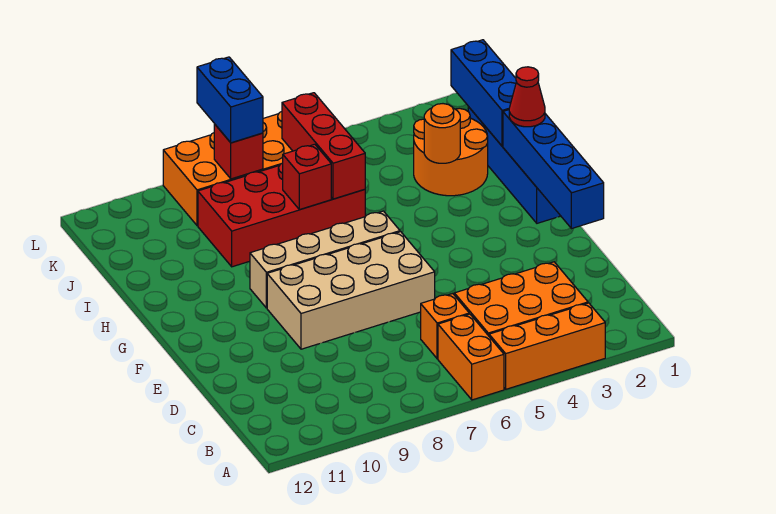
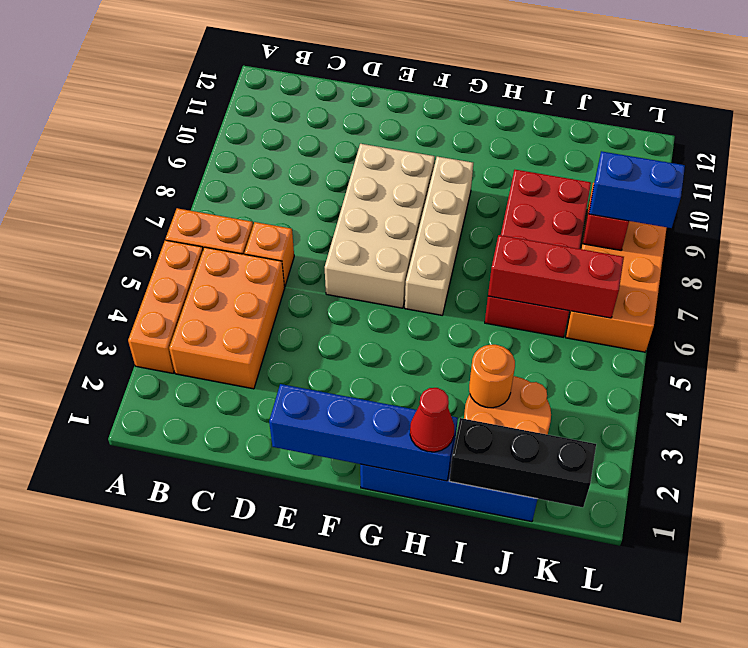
blue brick I1:K1 level 2 -> black brick I1:K1 level 2
red brick I7 level 2 -> none

